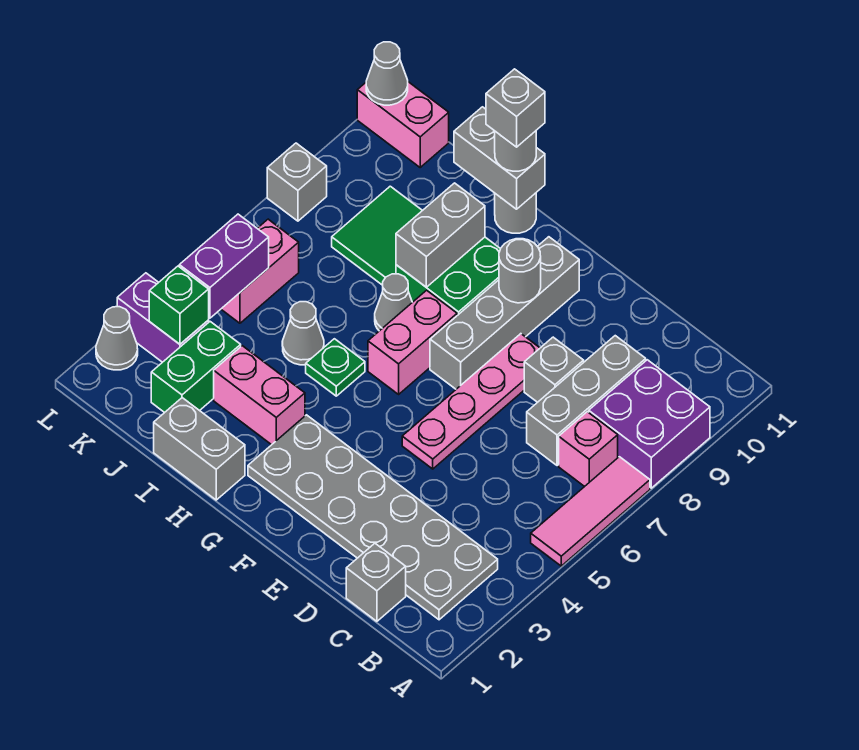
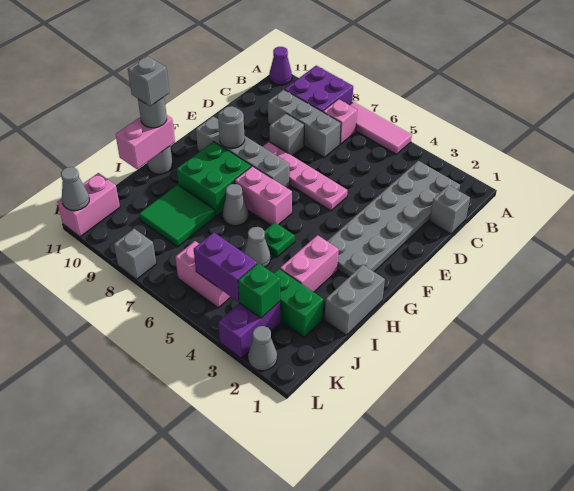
none -> purple cone A11 level 1
grey brick H8:H9 level 2 -> none
grey brick H11:I11 level 2 -> pink brick H11:I11 level 2

